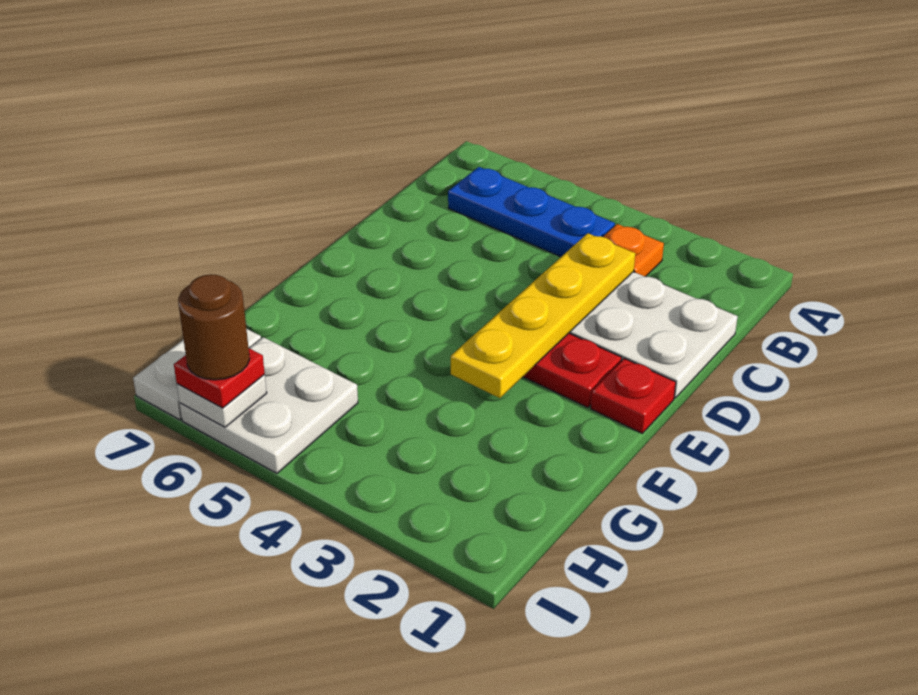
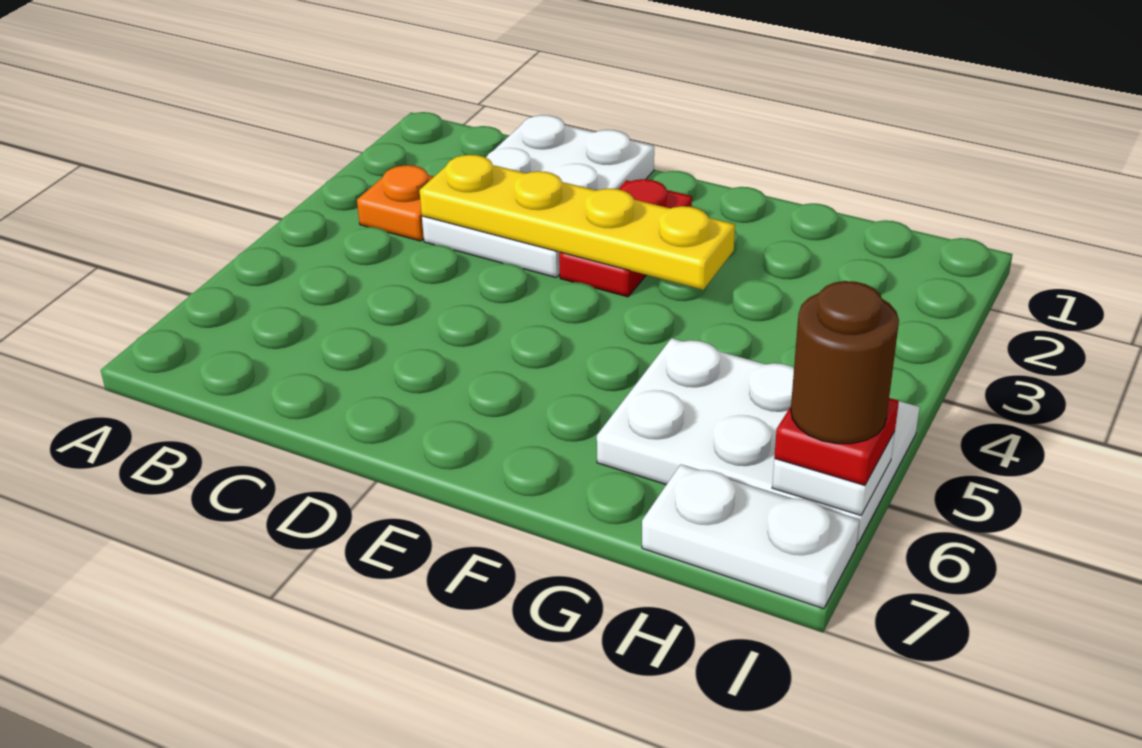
blue plate B4:B6 level 1 -> none
red plate E1 level 1 -> none
white plate H5:I6 level 1 -> white plate G5:I6 level 1

